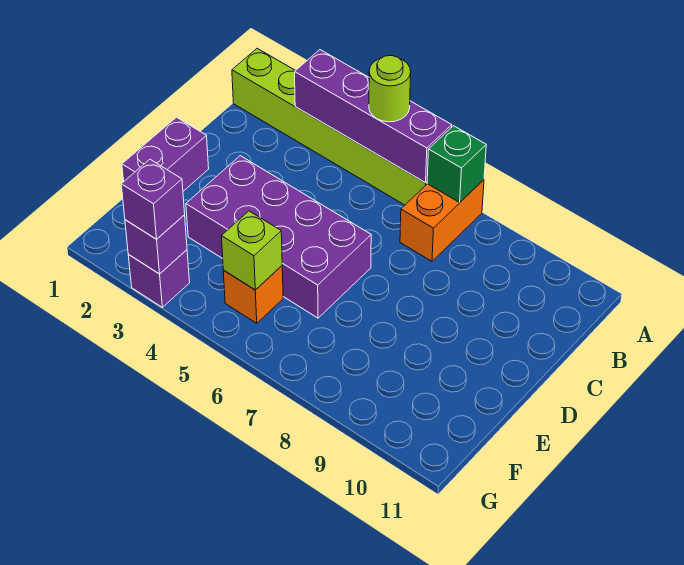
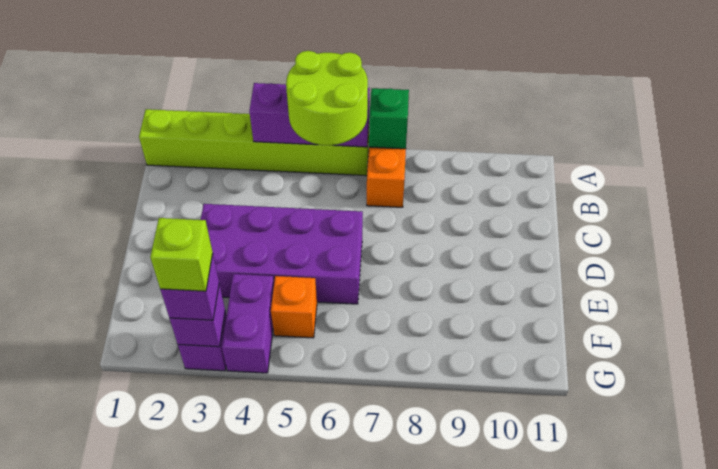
purple brick A3:A6 level 2 -> purple brick A4:A6 level 2
lime round brick A5 level 3 -> lime round brick A5:B6 level 3
purple brick D1:E1 level 1 -> purple brick F4:G4 level 1
lime brick F5 level 2 -> lime brick G3 level 4

